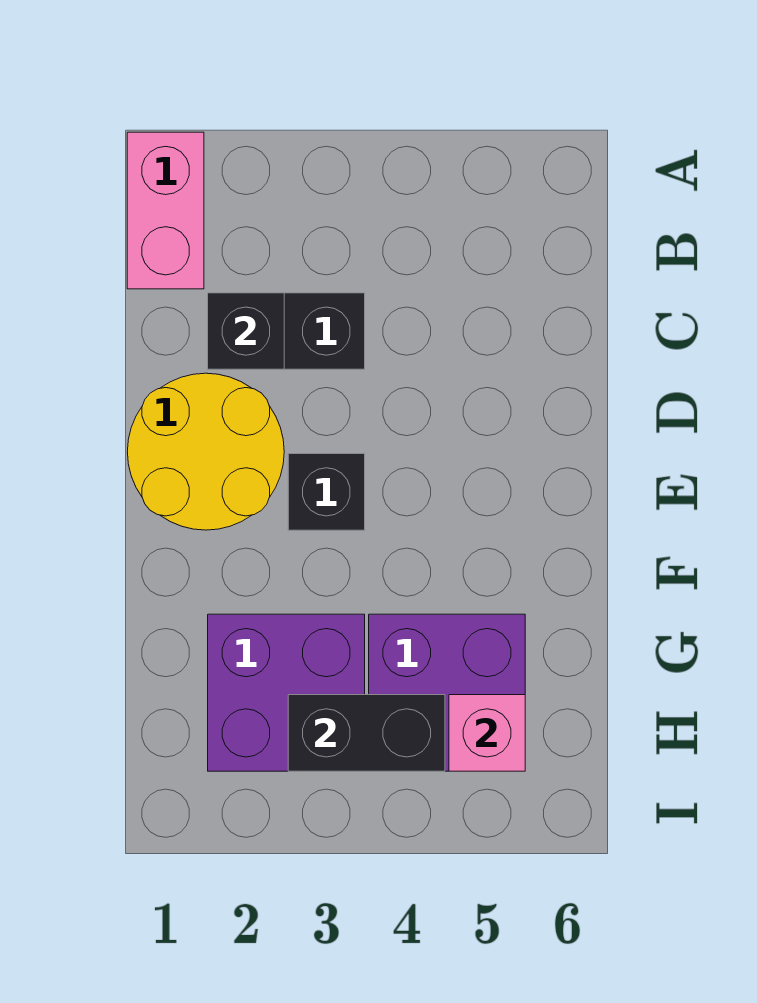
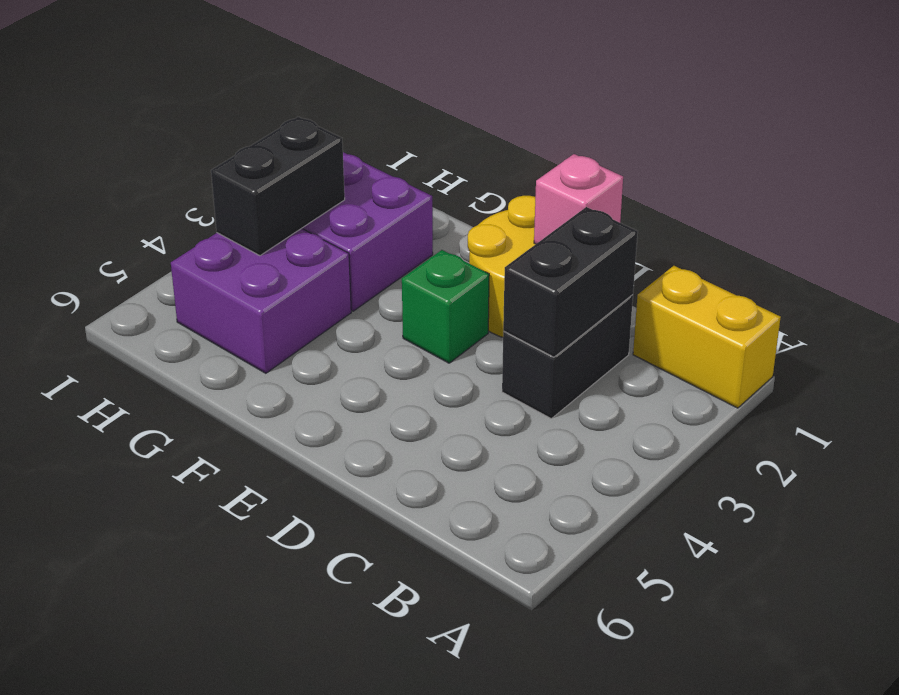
pink brick A1:B1 level 1 -> yellow brick A1:B1 level 1
black brick C2 level 2 -> black brick C2:C3 level 2
black brick E3 level 1 -> green brick E3 level 1
pink brick H5 level 2 -> pink brick D1 level 2

